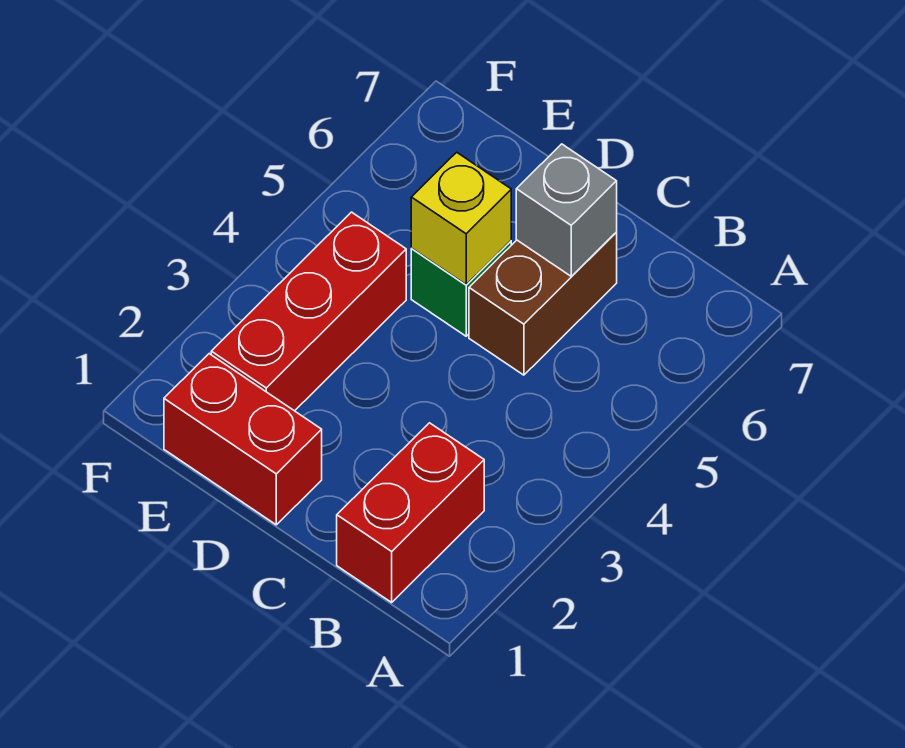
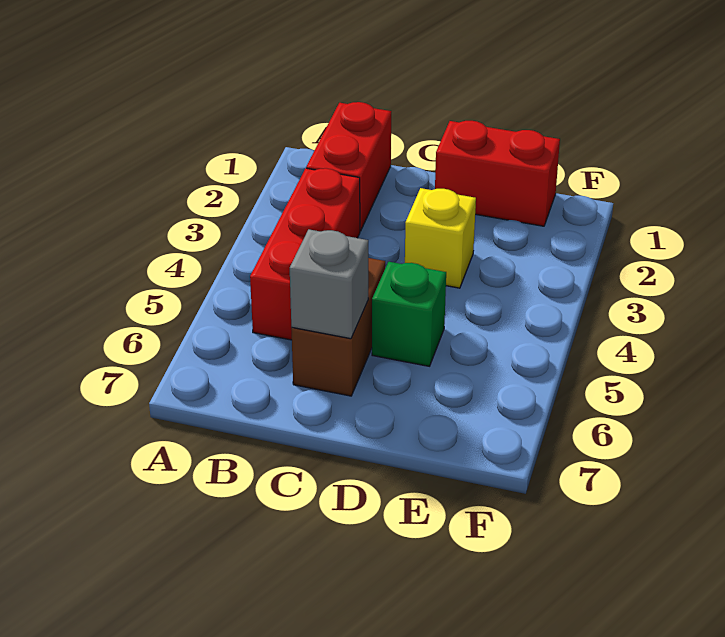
yellow brick D5 level 2 -> yellow brick D3 level 1
red brick E2:E4 level 1 -> red brick B3:B5 level 1

